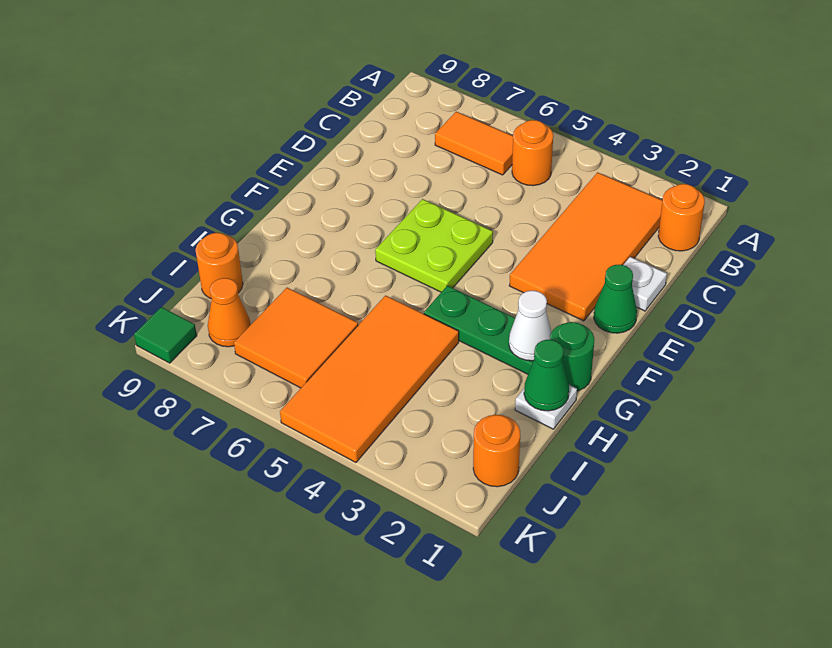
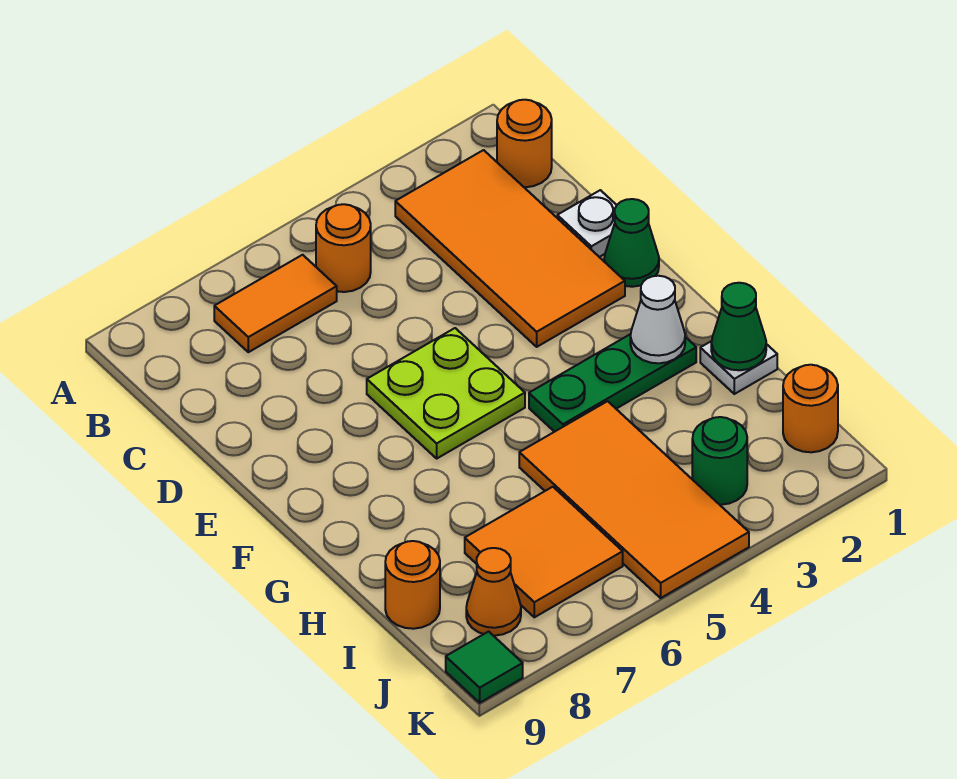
green round brick G1 level 1 -> green round brick J3 level 1

